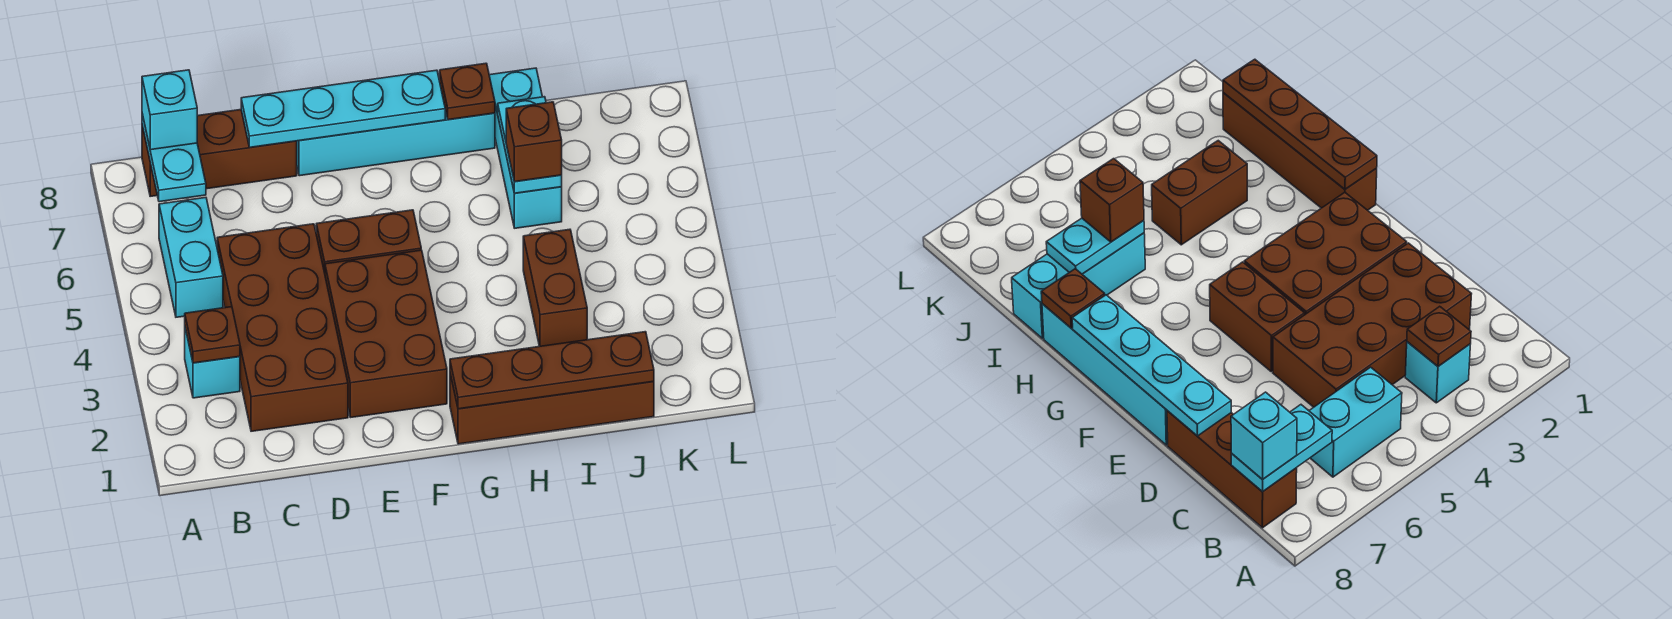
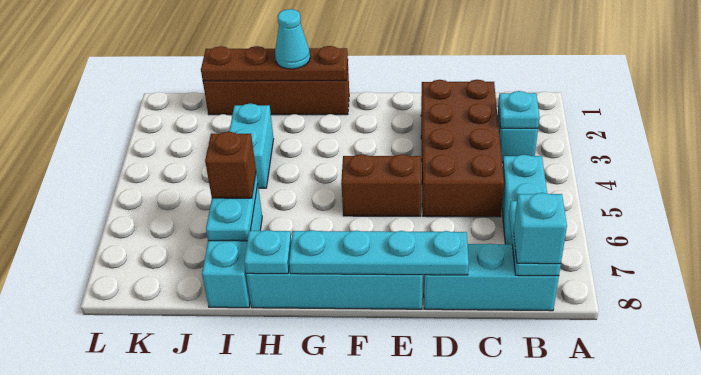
brown plate B3 level 2 -> cyan plate B3 level 2
brown brick B8:D8 level 1 -> cyan brick B8:D8 level 1
brown brick E2:F4 level 1 -> none
none -> cyan cone H1 level 3
brown plate H8 level 2 -> cyan plate H8 level 2
brown brick I3:I4 level 1 -> cyan brick I3:I4 level 1

